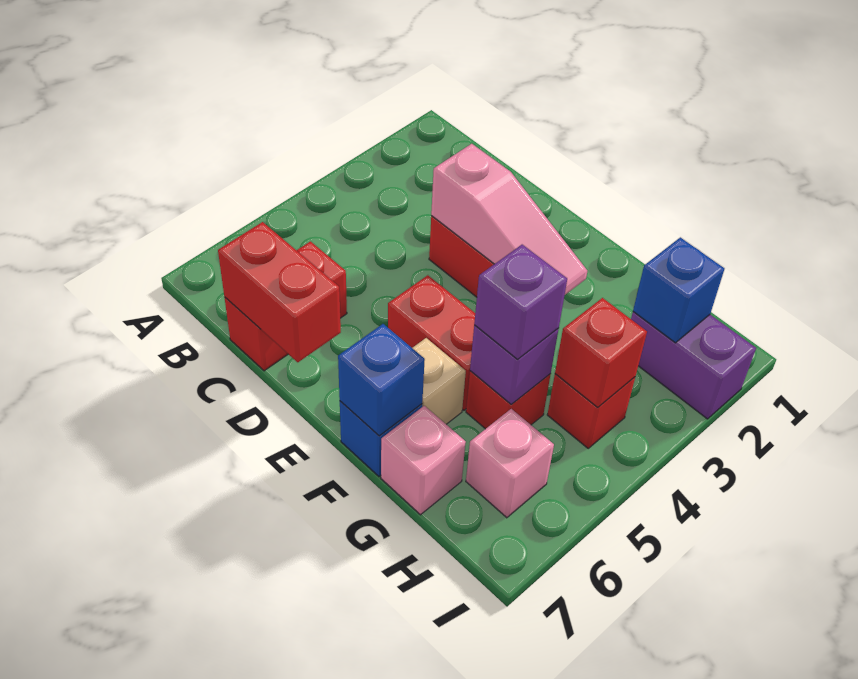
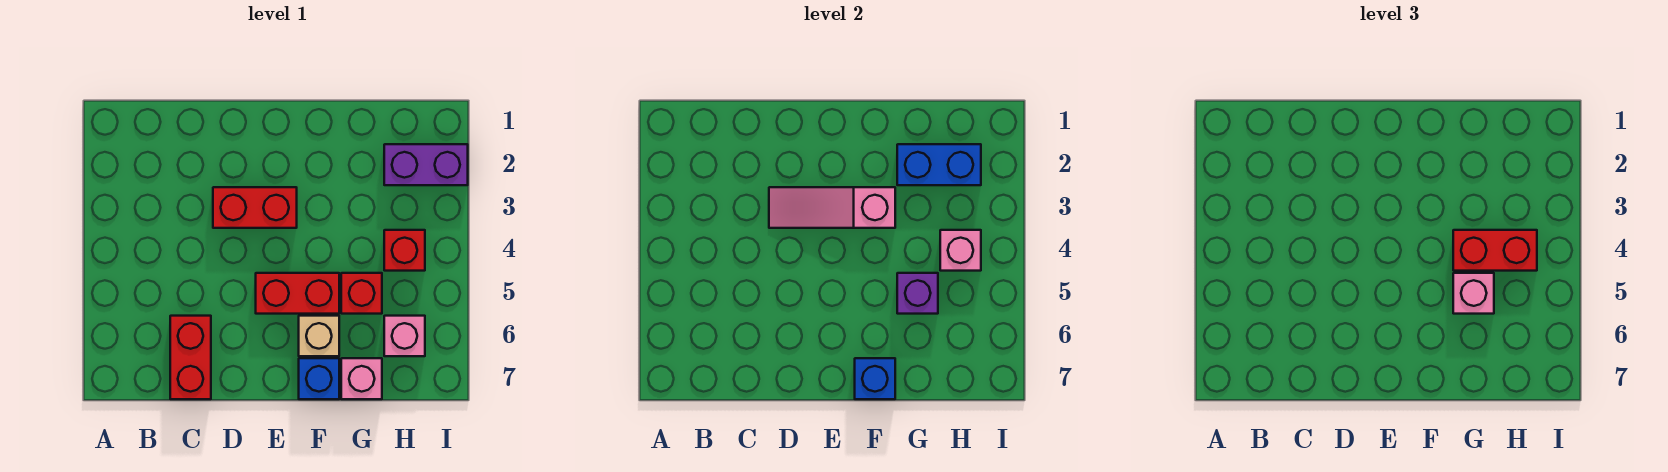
red brick C7:D7 level 2 -> red brick G4:H4 level 3
pink slope D3:F3 level 2 top D -> pink slope D3:F3 level 2 top F
purple brick G5 level 3 -> pink brick G5 level 3
blue brick H2 level 2 -> blue brick G2:H2 level 2
red brick H4 level 2 -> pink brick H4 level 2

